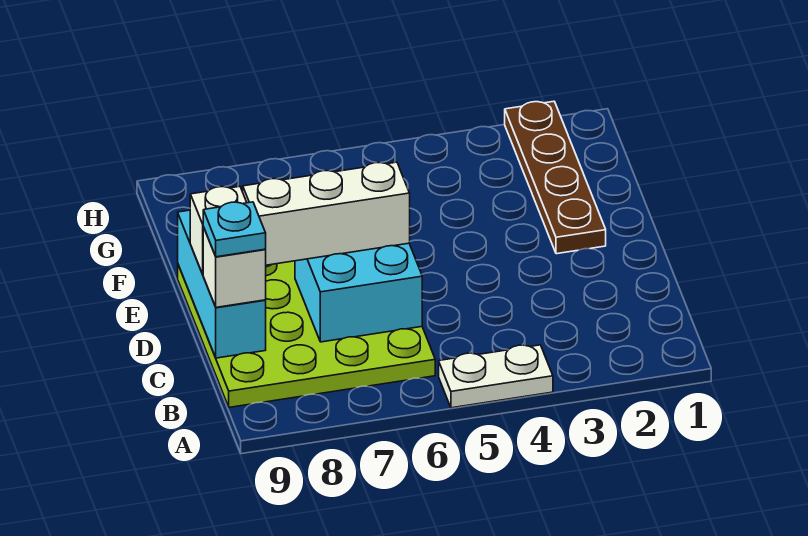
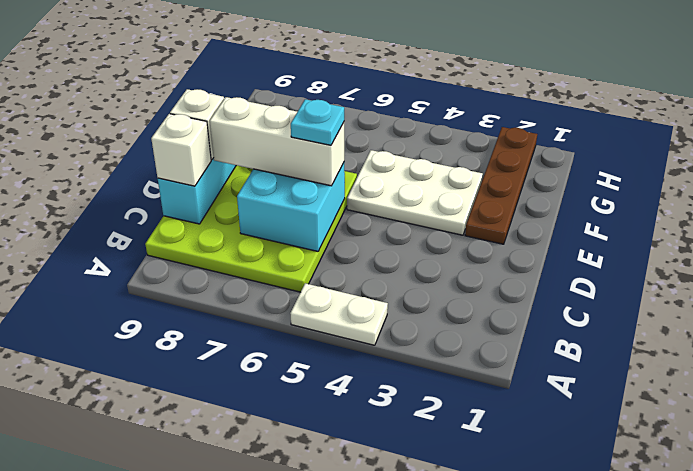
cyan plate C9 level 4 -> cyan plate D6 level 4
none -> white plate E3:F5 level 1

